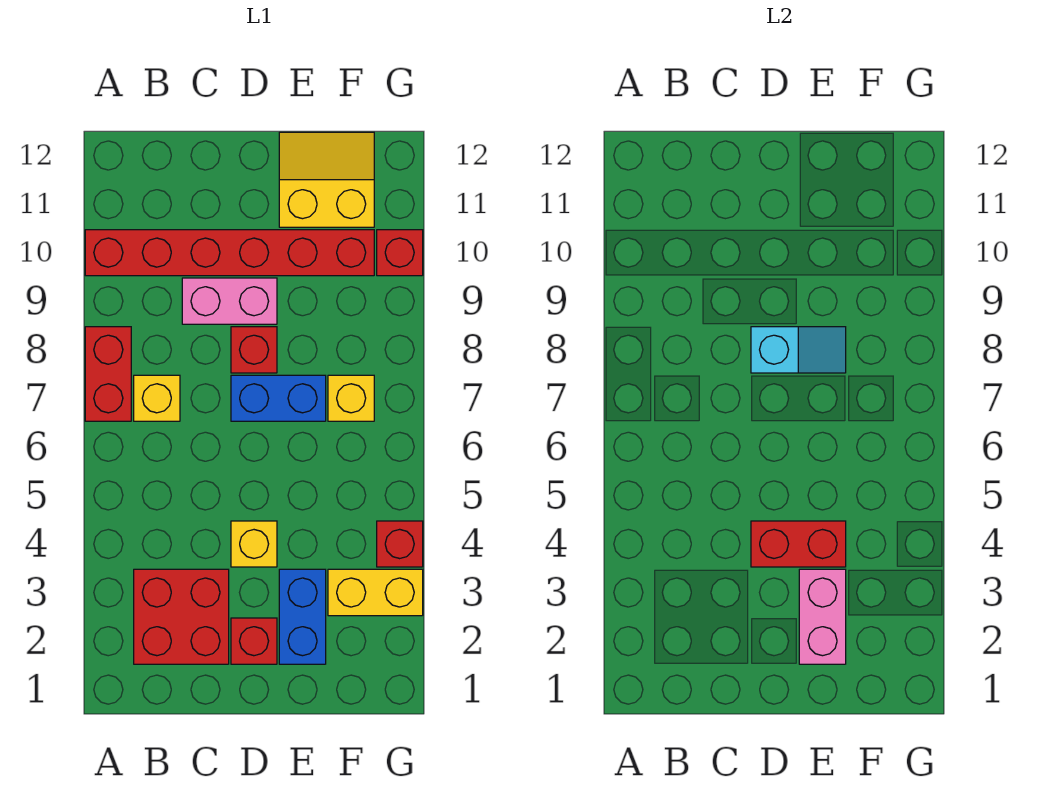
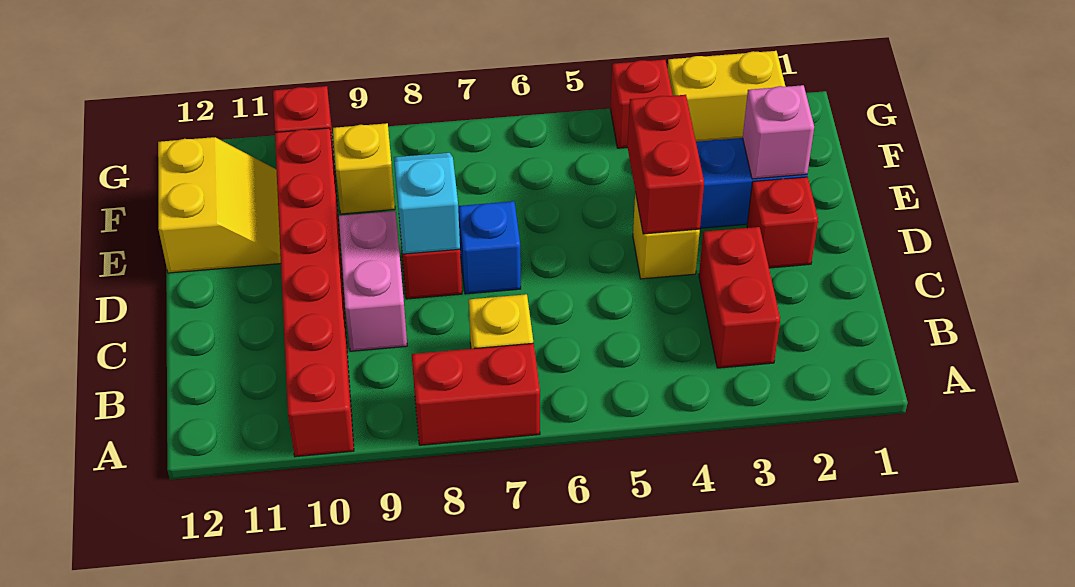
red brick B2:C3 level 1 -> red brick B3:C3 level 1
blue brick D7:E7 level 1 -> blue brick D7 level 1
pink brick E2:E3 level 2 -> pink brick E2 level 2
yellow slope E11:F12 level 1 top 11 -> yellow slope E11:F12 level 1 top 12
yellow brick F3:G3 level 1 -> yellow brick G2:G3 level 1
yellow brick F7 level 1 -> yellow brick F9 level 1

